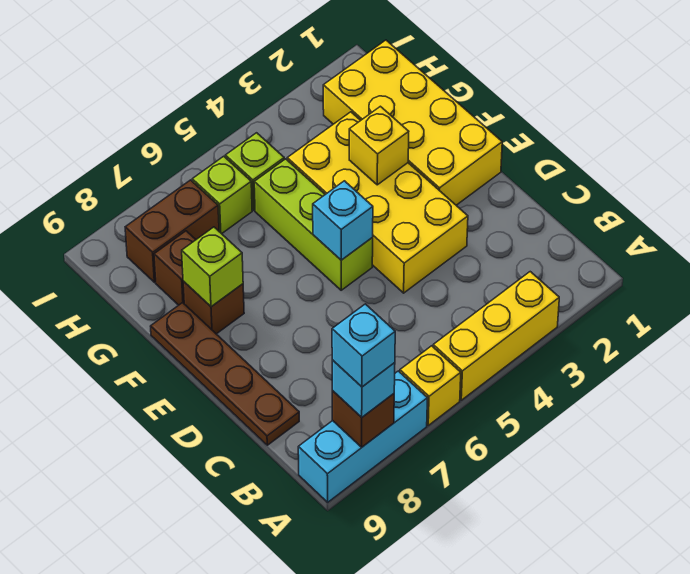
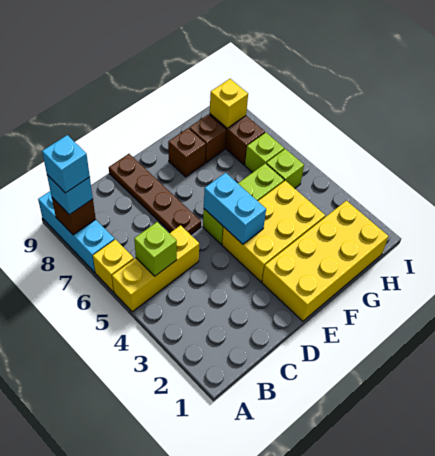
yellow brick A3:A5 level 1 -> yellow brick A5:C5 level 1
brown plate C9:F9 level 1 -> brown plate D6:D9 level 1
yellow brick D3:G4 level 1 -> yellow brick E3:G4 level 1
cyan brick E5 level 2 -> cyan brick E4:E5 level 2
yellow brick F3 level 2 -> yellow brick H8 level 2
lime brick F8 level 2 -> lime brick B5 level 2

